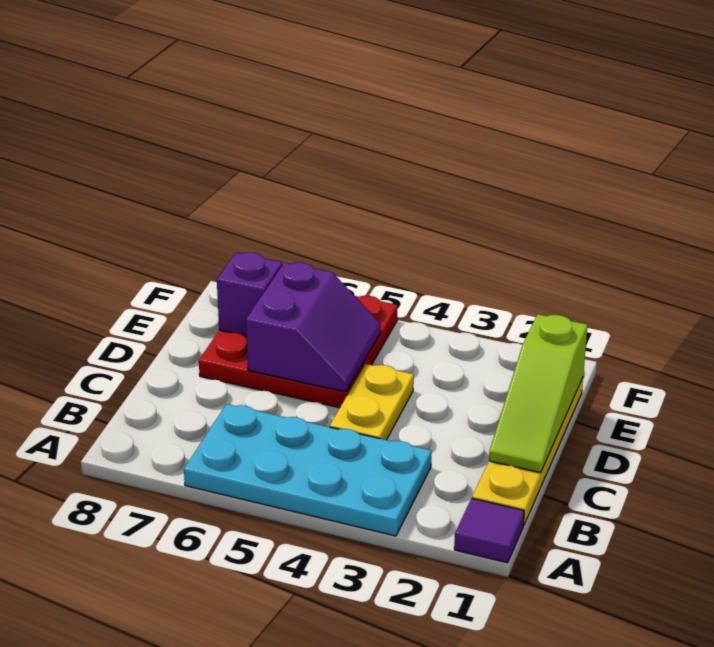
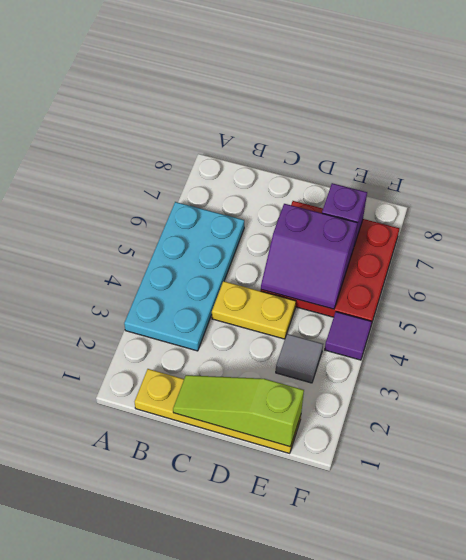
purple tile A1 level 1 -> purple tile F4 level 1
none -> grey tile E3 level 1

